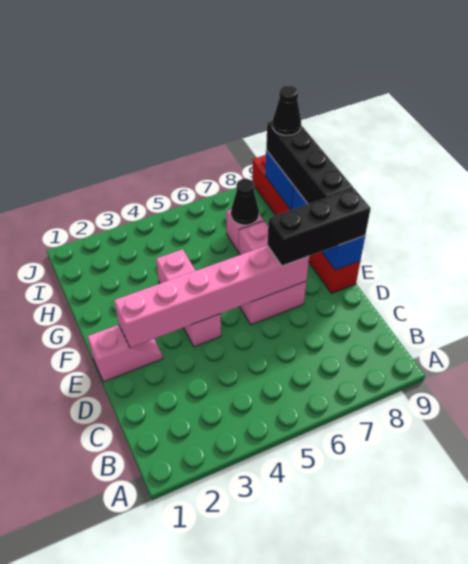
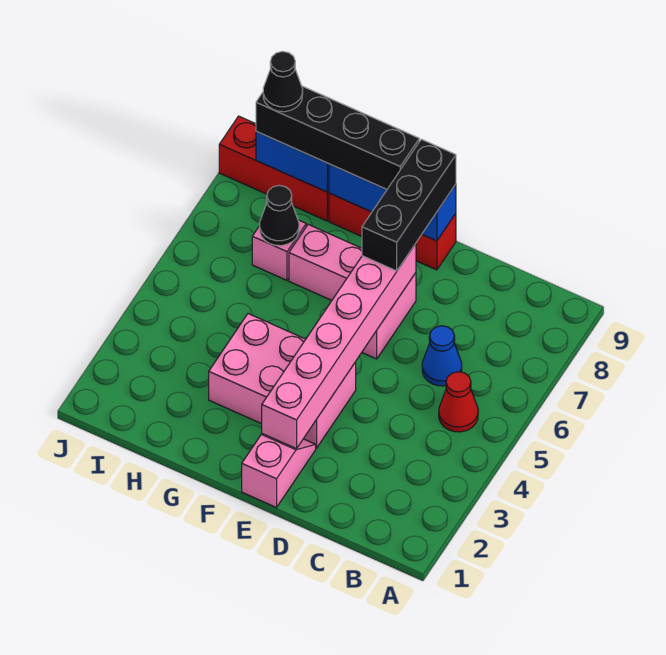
none -> red cone B5 level 1
none -> blue cone C6 level 1
pink brick E4:G4 level 1 -> pink brick E3:G4 level 1

